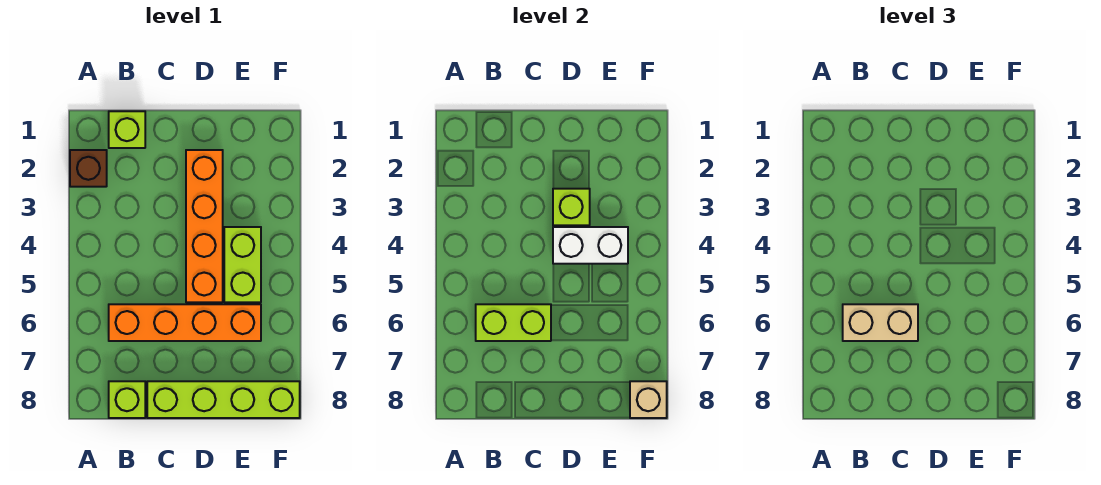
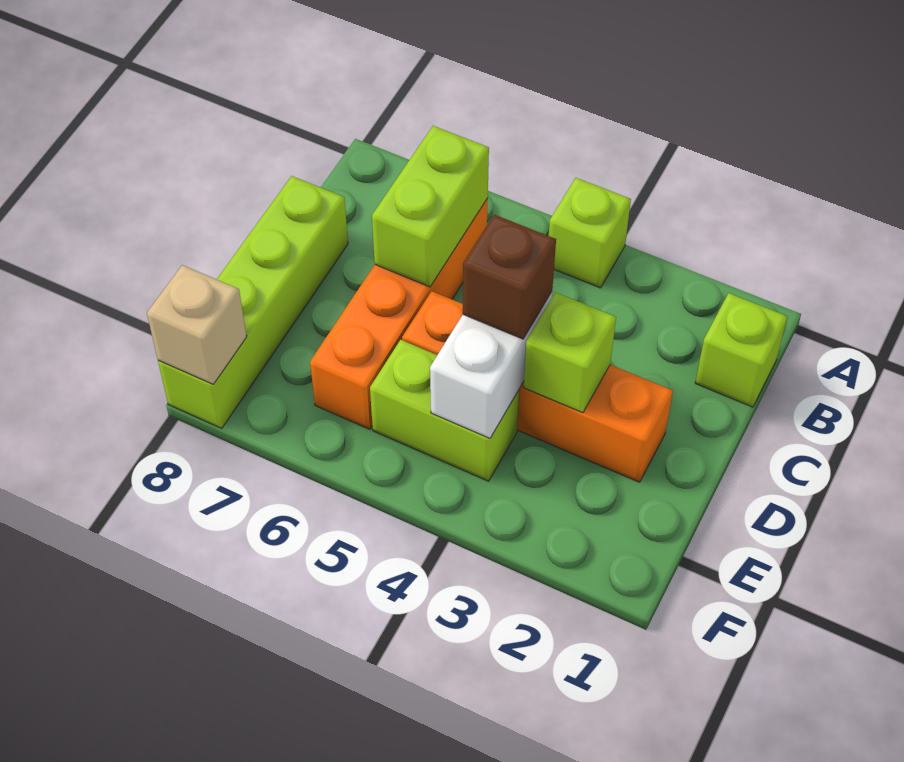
brown brick A2 level 1 -> brown brick D4 level 3
tan brick B6:C6 level 3 -> none
lime brick B8 level 1 -> lime brick A4 level 1

